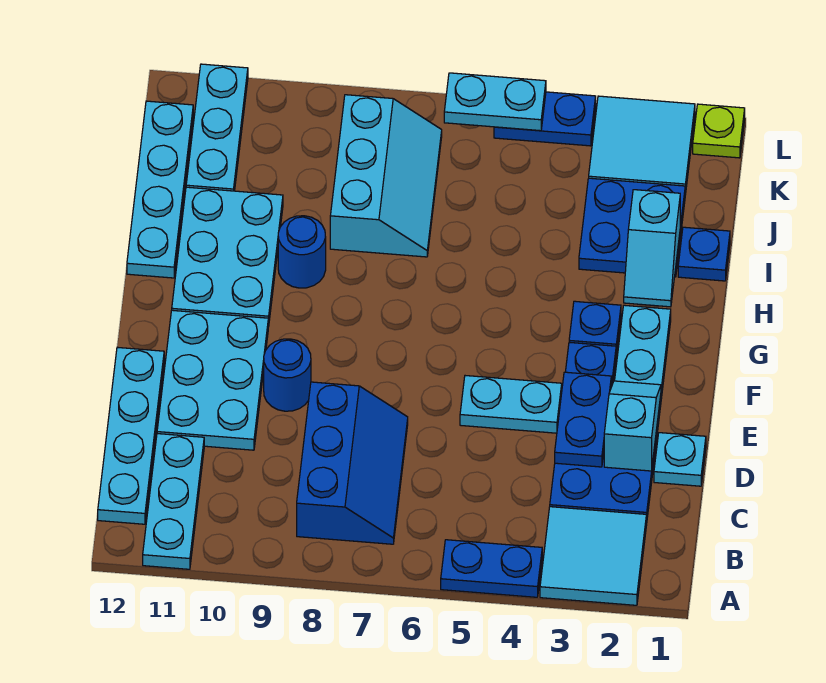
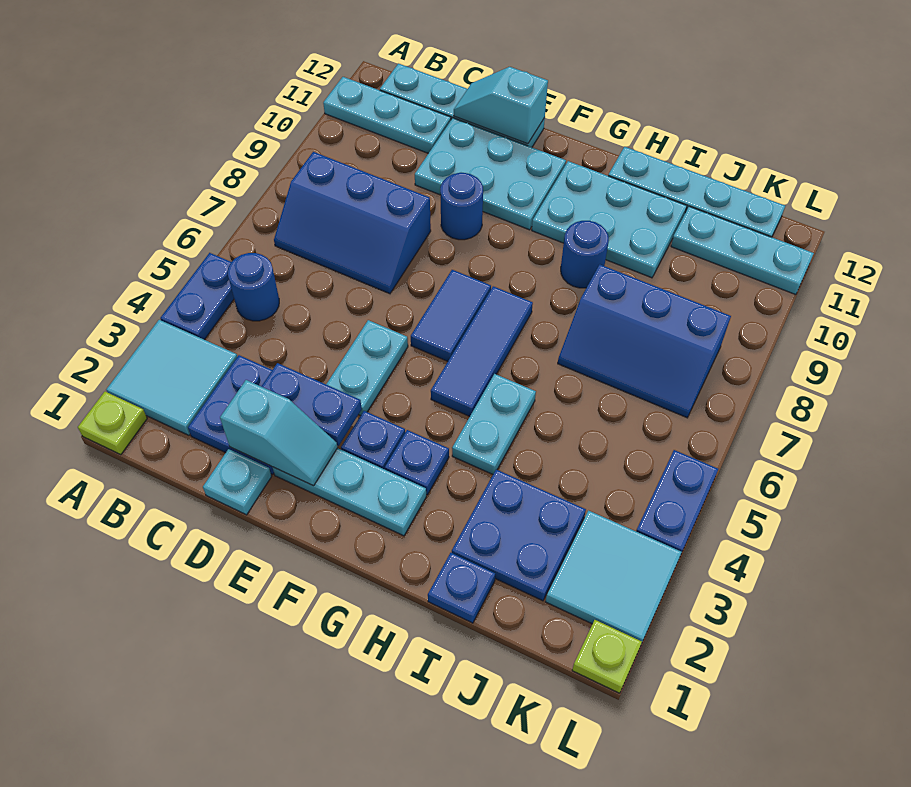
none -> lime plate A1 level 1
none -> blue round brick B5 level 1
none -> blue tile F6:F7 level 1
none -> blue tile G5:G7 level 1
cyan slope H2:I2 level 2 top I -> cyan slope D12:E12 level 2 top E
cyan slope I7:K8 level 1 top 8 -> blue slope I7:K8 level 1 top 8
cyan plate L5:L6 level 2 -> cyan plate H4:H5 level 1

